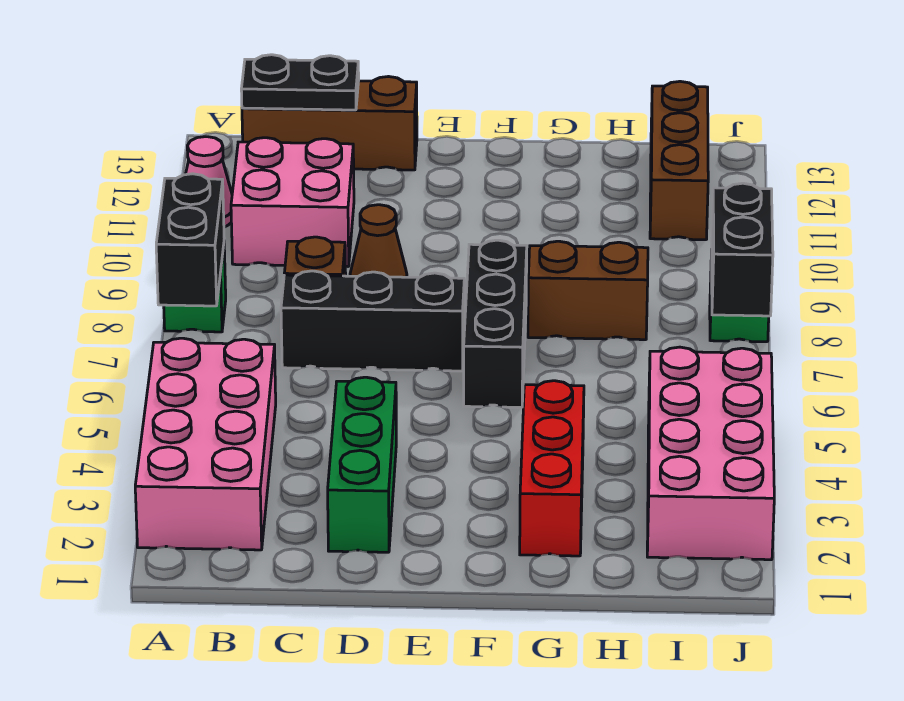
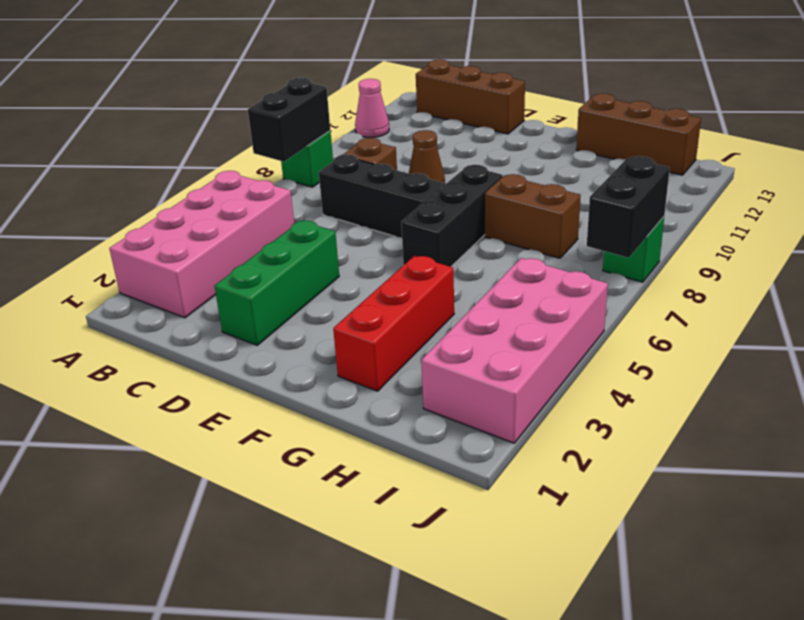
pink brick B10:C11 level 1 -> none
black plate B13:C13 level 2 -> none
brown brick I11:I13 level 1 -> brown brick G13:I13 level 1

